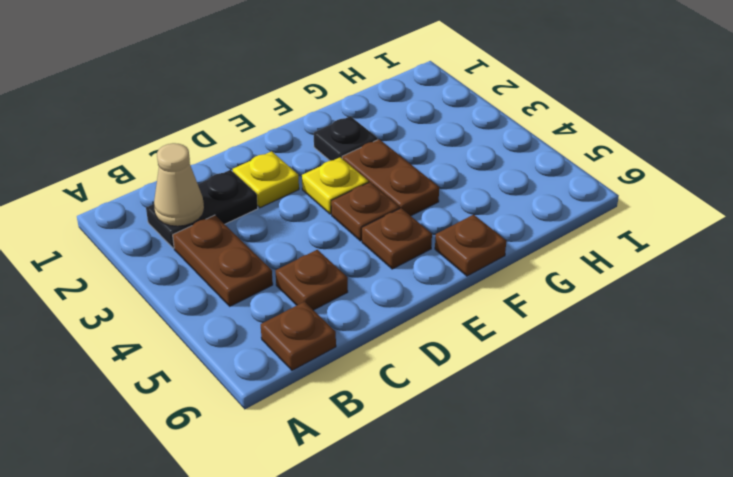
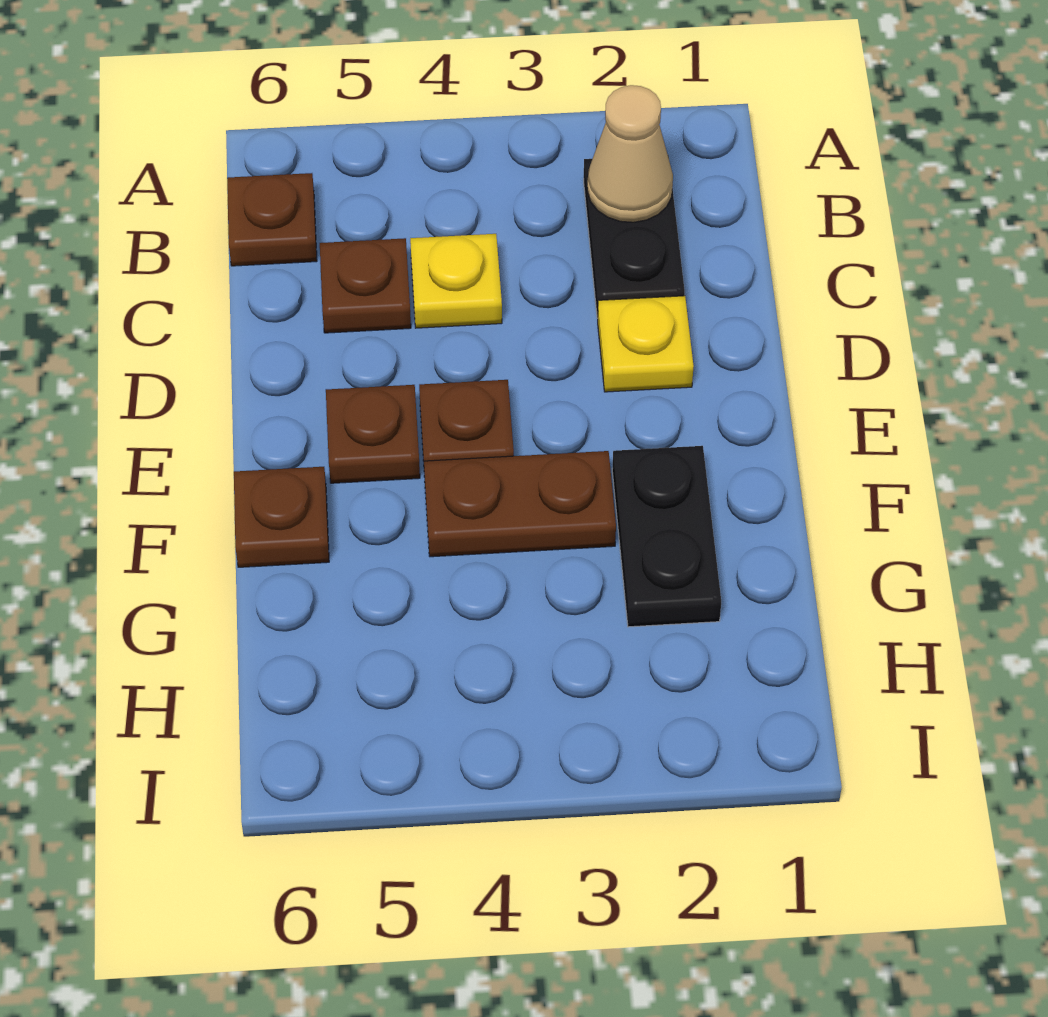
brown plate B3:B4 level 1 -> none
yellow plate E3 level 1 -> yellow plate C4 level 1
black plate F2 level 1 -> black plate F2:G2 level 1

